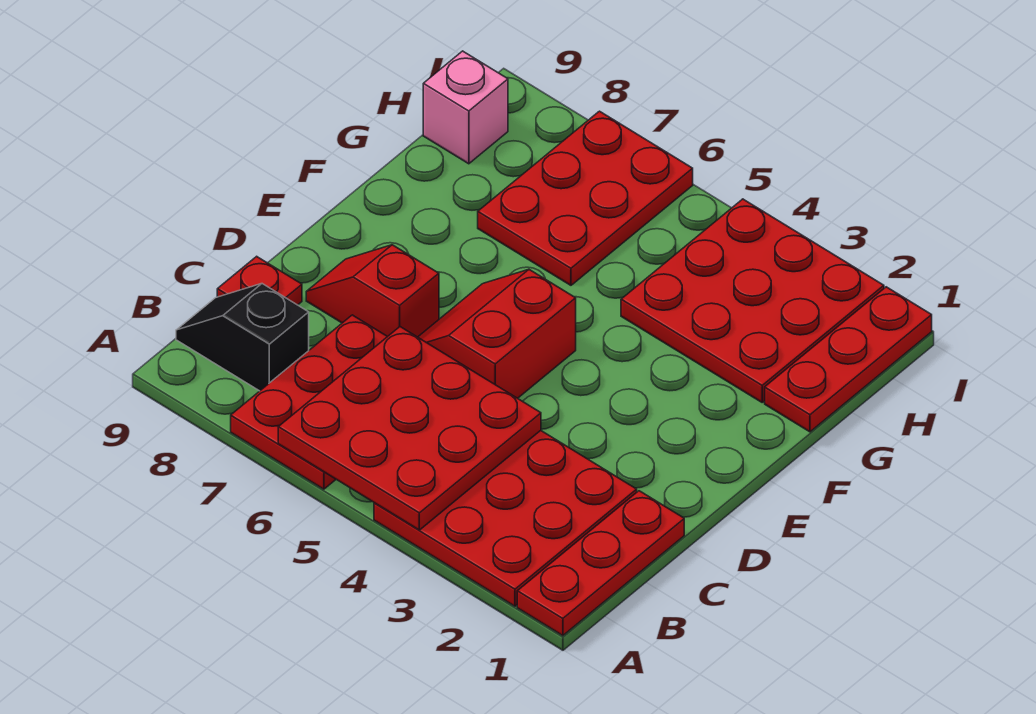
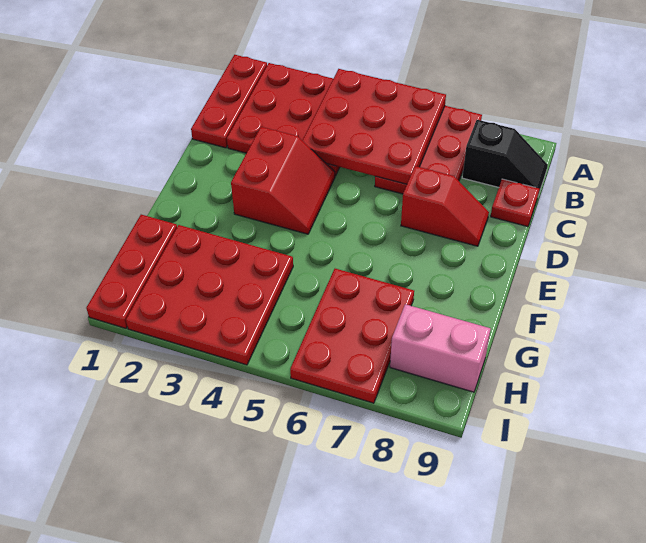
red slope D5:E6 level 1 top 5 -> red slope D3:E4 level 1 top 3
pink brick H9 level 1 -> pink brick H8:H9 level 1

